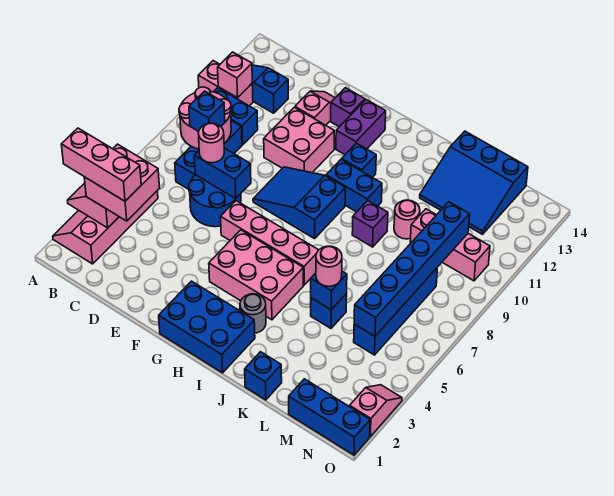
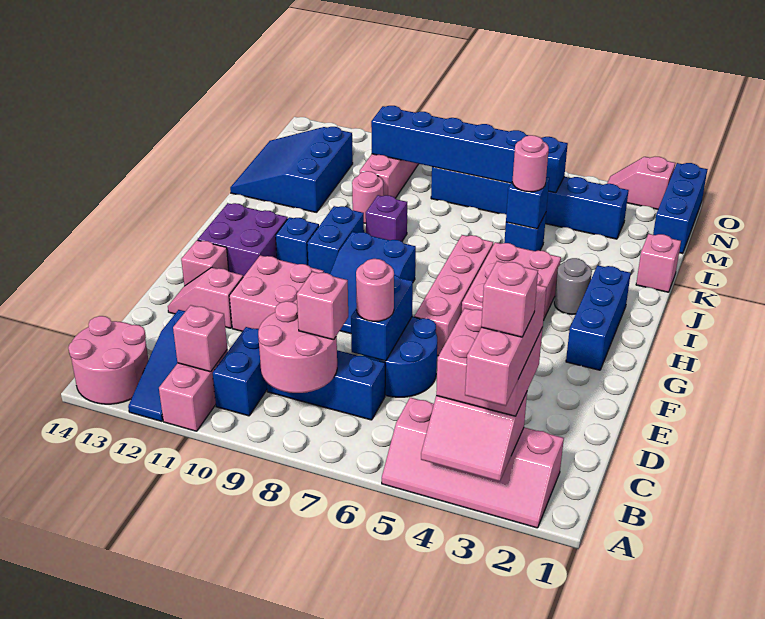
none -> pink round brick A13:B14 level 1
none -> pink brick B3 level 5
blue brick C8 level 3 -> pink brick C8 level 3
purple brick F13 level 1 -> pink brick F13 level 1
blue brick G1:I2 level 1 -> blue brick G2:I2 level 1
purple brick G12:G13 level 1 -> purple brick G12:H13 level 1
blue brick K1 level 1 -> pink brick K1 level 1
blue slope K12:M14 level 1 top 14 -> blue slope K12:M14 level 1 top 12
blue brick M5:M8 level 1 -> blue brick M3:M8 level 1

